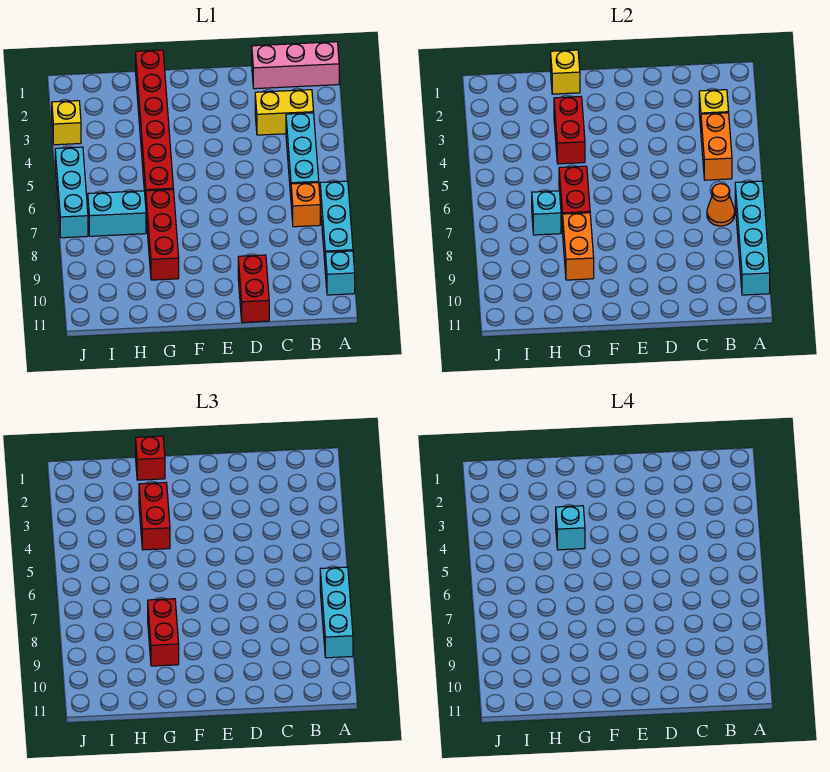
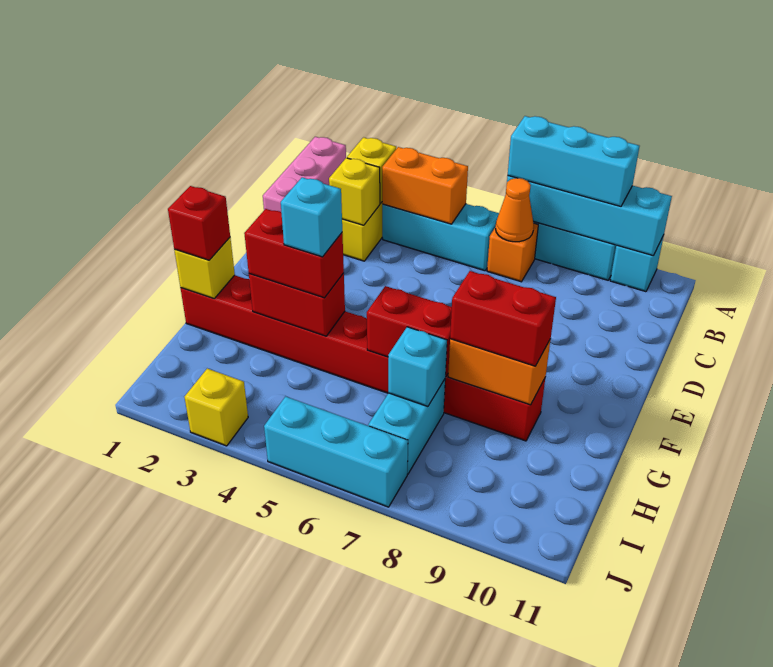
none -> yellow brick C3 level 2
red brick D10:D11 level 1 -> none

